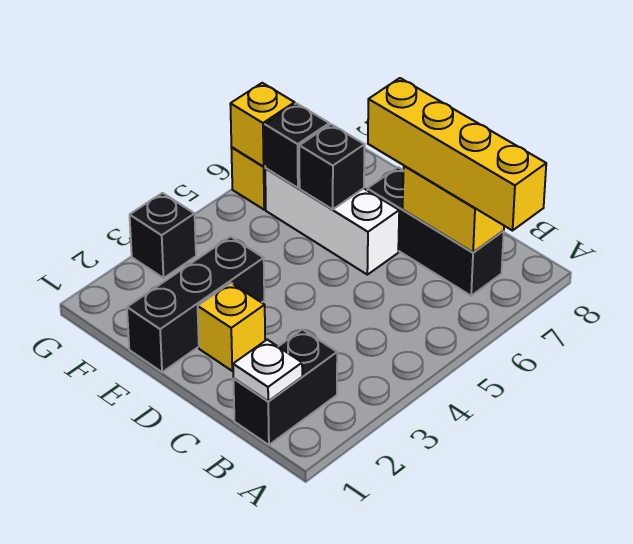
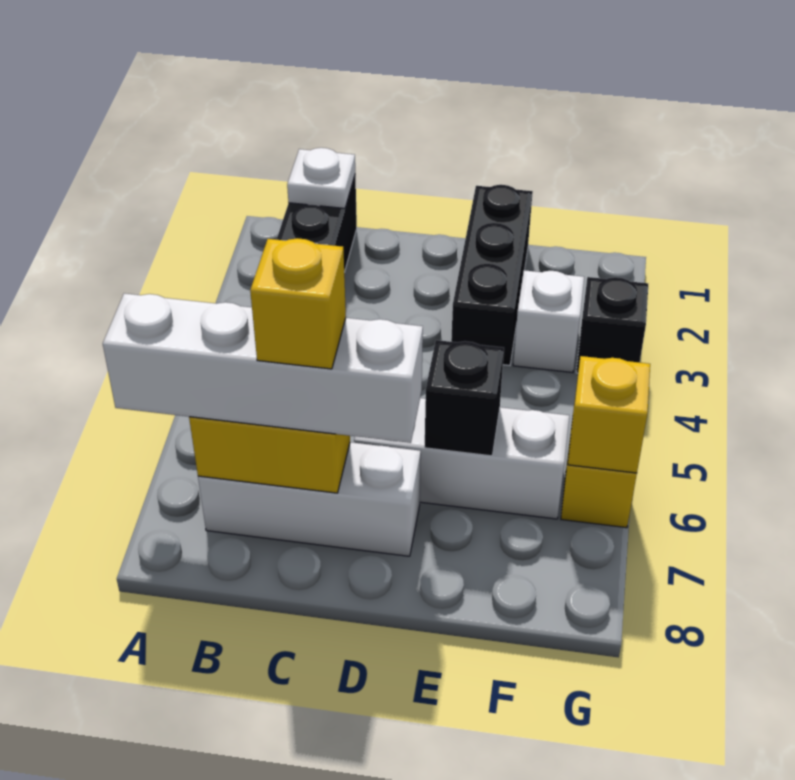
yellow brick A7:D7 level 3 -> white brick A7:D7 level 3
black brick B7:D7 level 1 -> white brick B7:D7 level 1
yellow brick D2 level 1 -> yellow brick C7 level 4
none -> white brick F3 level 1
black brick F6 level 2 -> none

